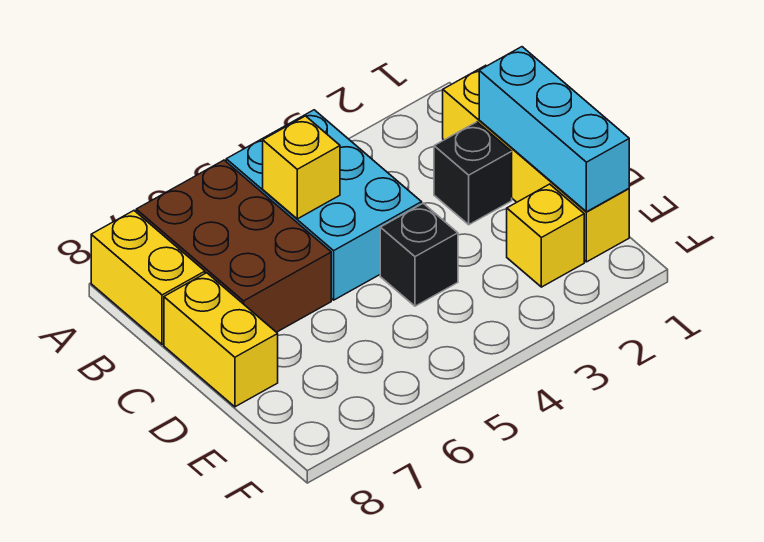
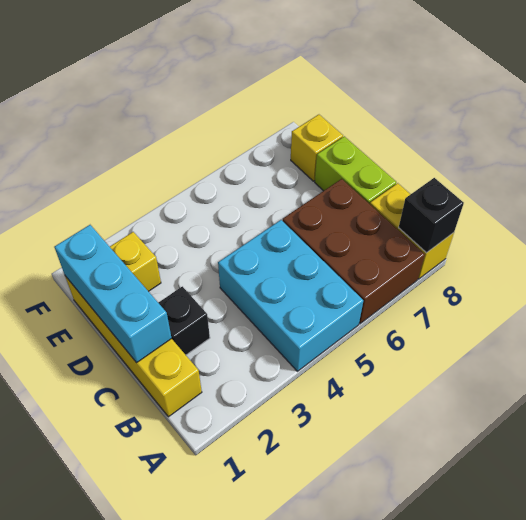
yellow brick B5 level 2 -> yellow brick E8 level 1
yellow brick C8:D8 level 1 -> lime brick C8:D8 level 1
black brick D4 level 1 -> black brick A8 level 2

